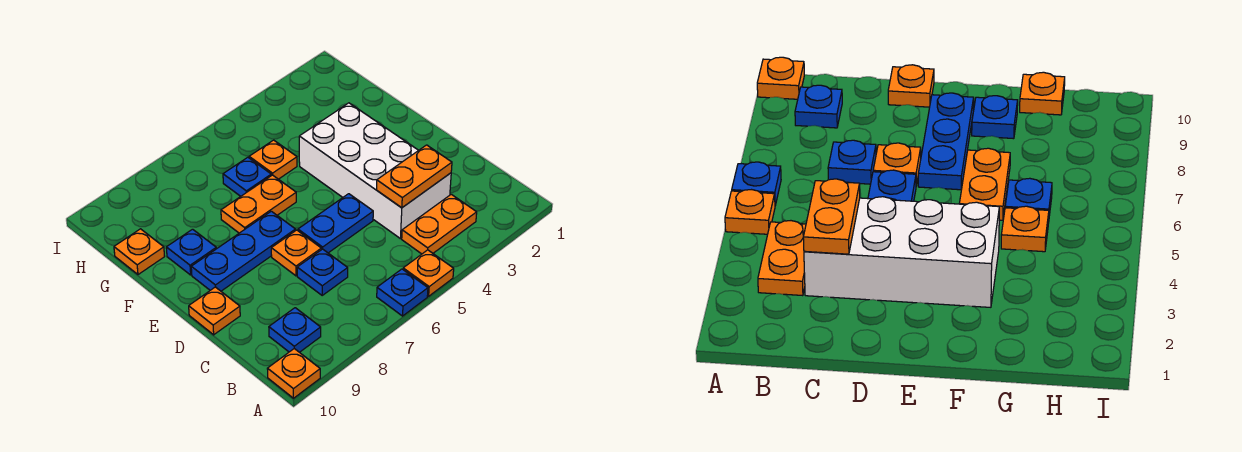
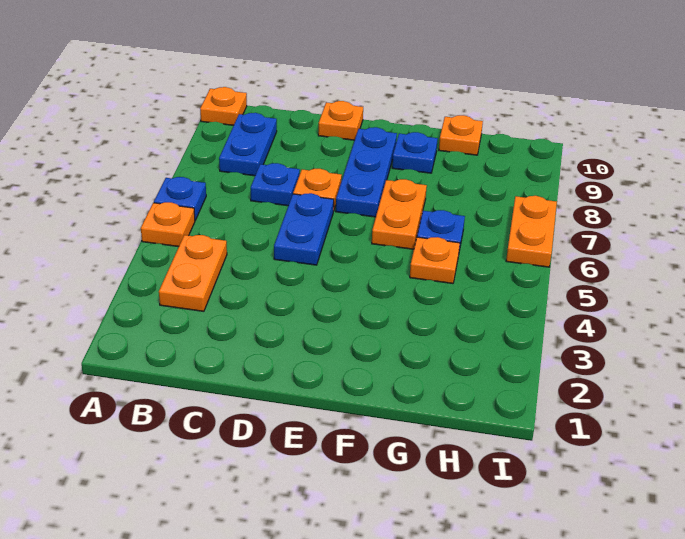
blue plate B9 level 1 -> blue plate B8:B9 level 1
white brick C3:F4 level 1 -> none
orange plate C3:C4 level 2 -> orange plate I6:I7 level 1

